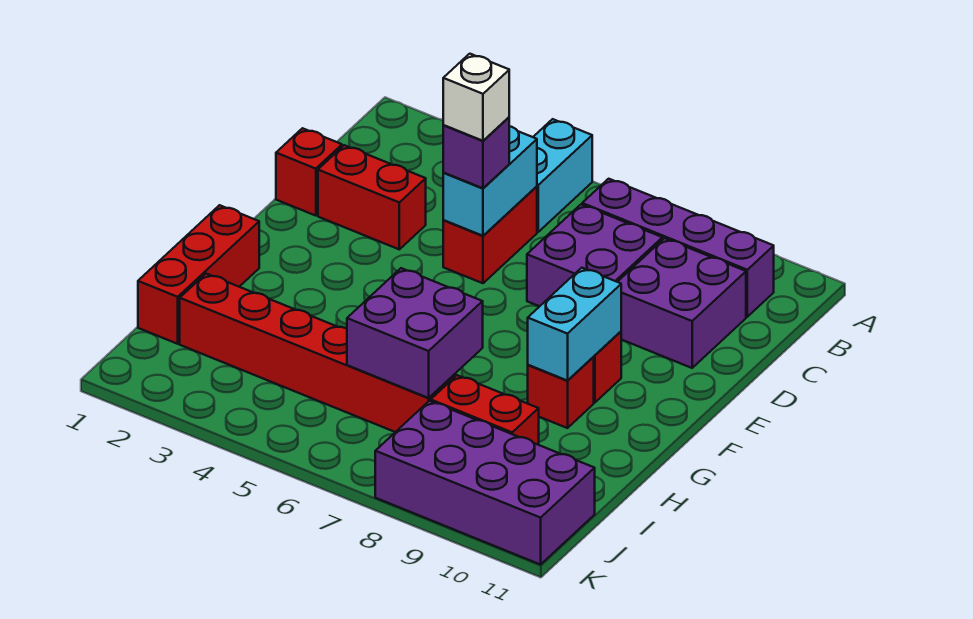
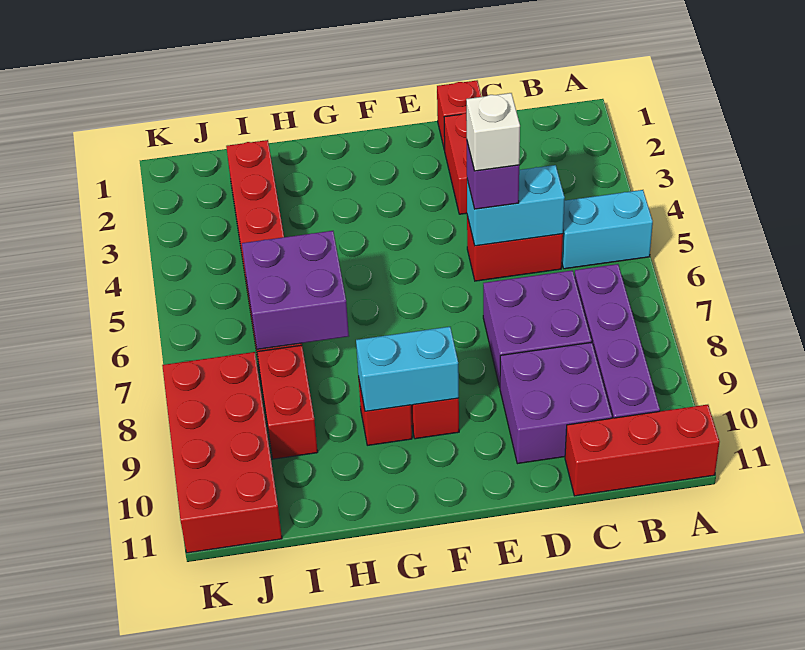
red brick G1:I1 level 1 -> red brick A11:C11 level 1
purple brick J8:K11 level 1 -> red brick J8:K11 level 1

